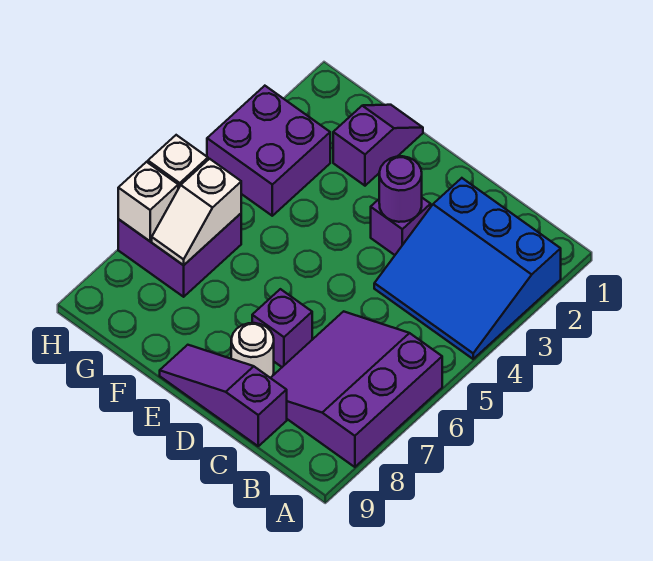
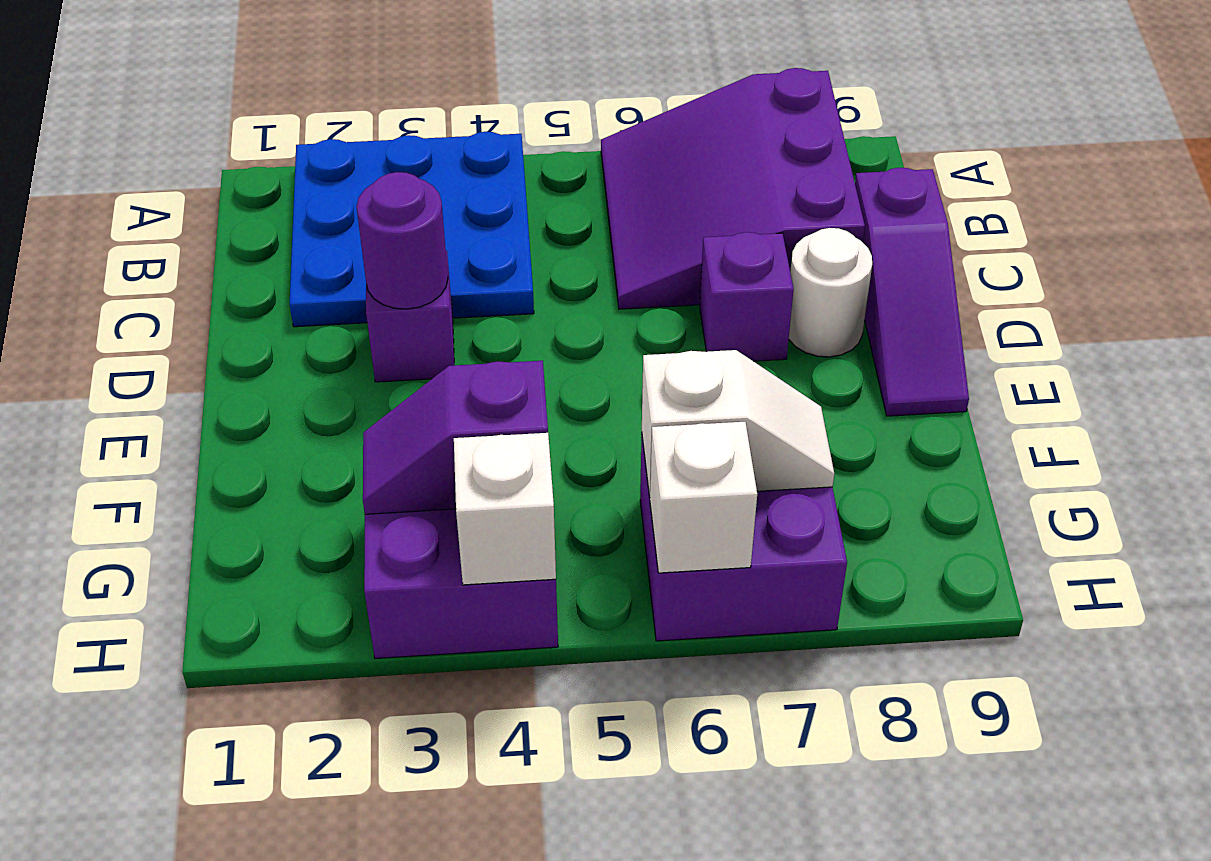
blue slope A2:C4 level 1 top 2 -> blue plate A2:C4 level 1
purple slope A6:C8 level 1 top A -> purple slope A6:C8 level 1 top 8
purple slope F1:F2 level 1 top 2 -> purple slope G3:G4 level 2 top 4
white brick H7 level 2 -> white brick H4 level 2

